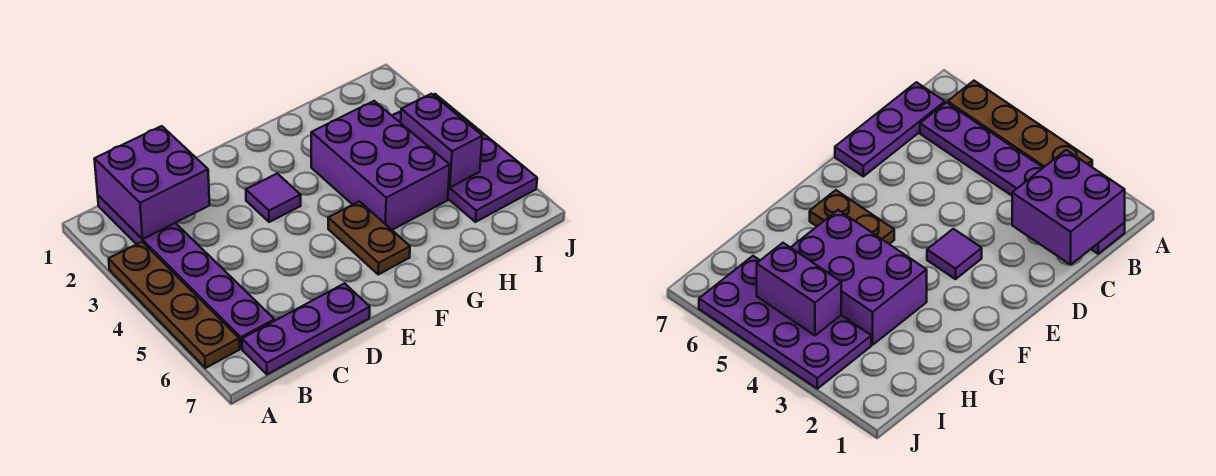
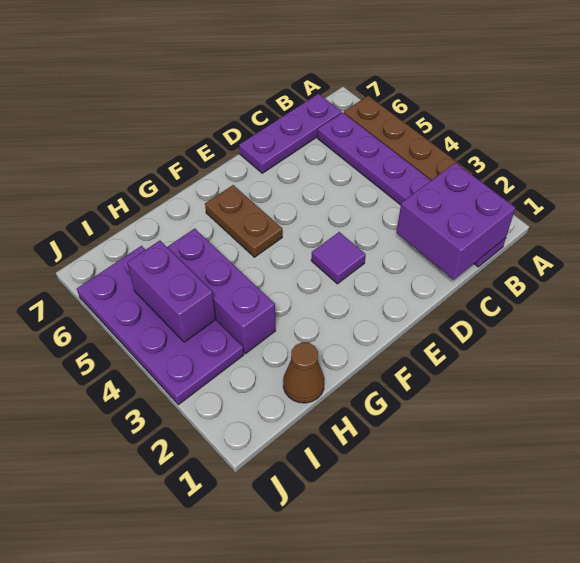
purple brick G3:H5 level 1 -> purple brick H3:H5 level 1
none -> brown cone H1 level 1

